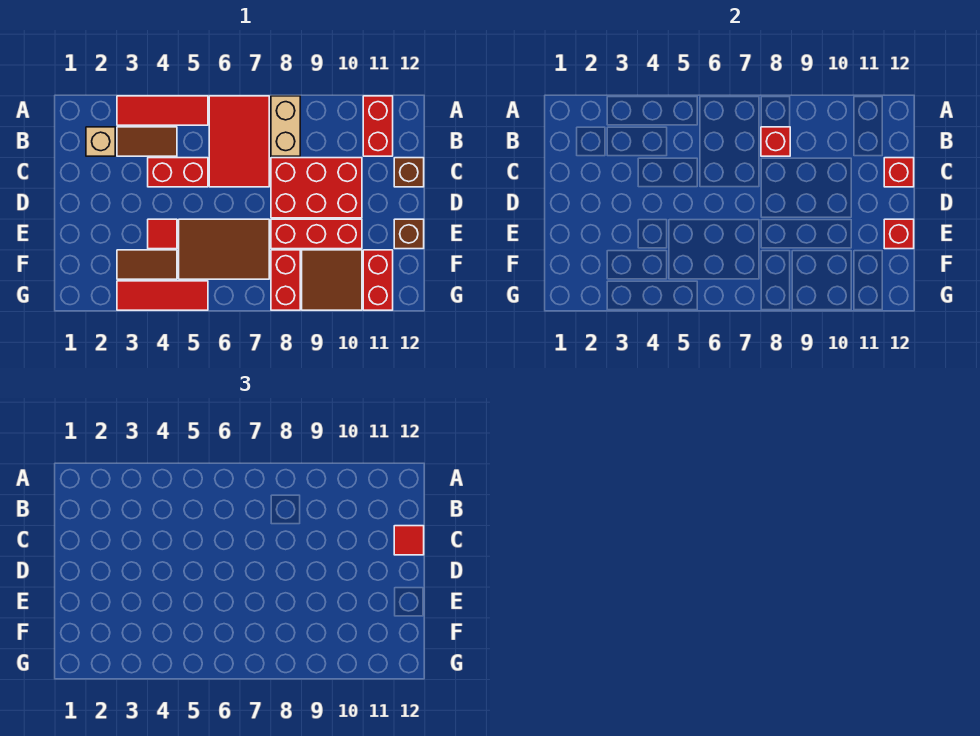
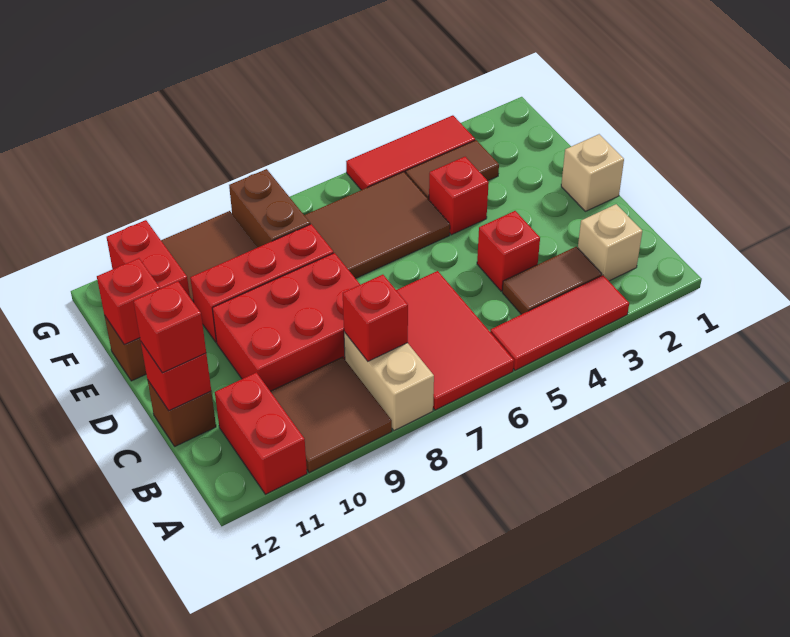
none -> brown tile A9:B10 level 1
red brick C4:C5 level 1 -> red brick C4 level 1
red tile C12 level 3 -> red brick C12 level 3
none -> tan brick D1 level 1
red tile E4 level 1 -> red brick E4 level 1
red brick F8:G8 level 1 -> brown brick F8:G8 level 1

